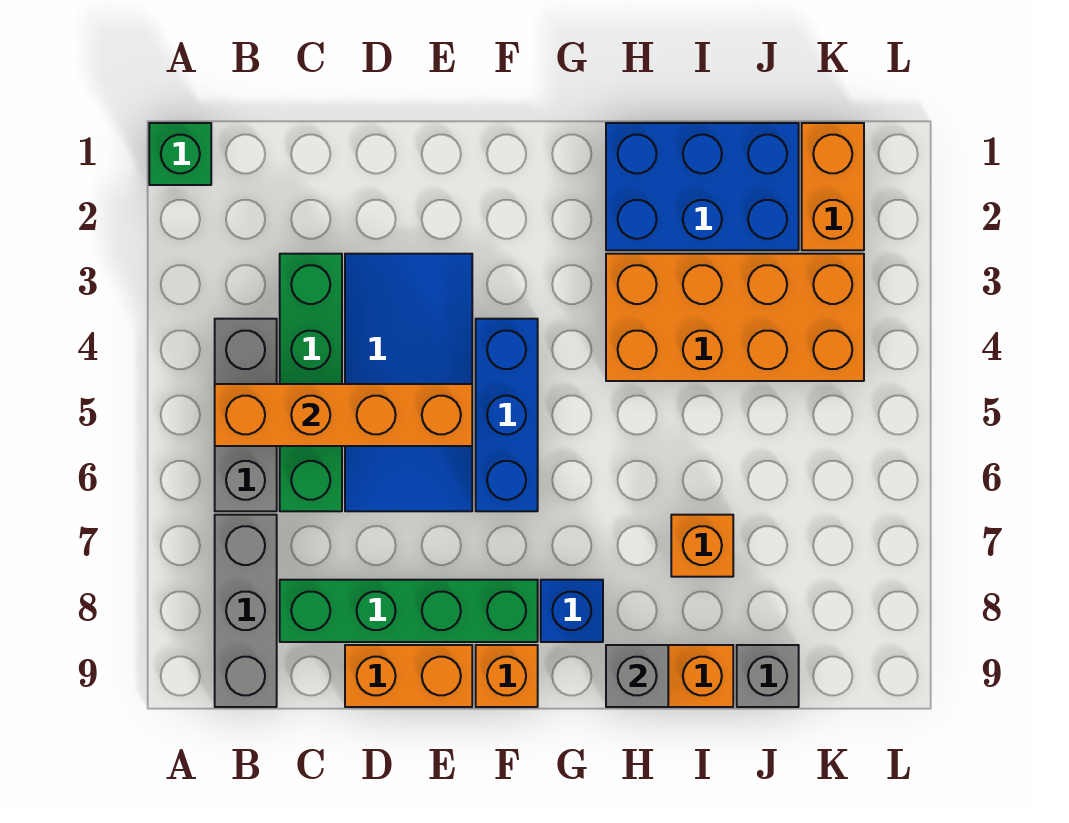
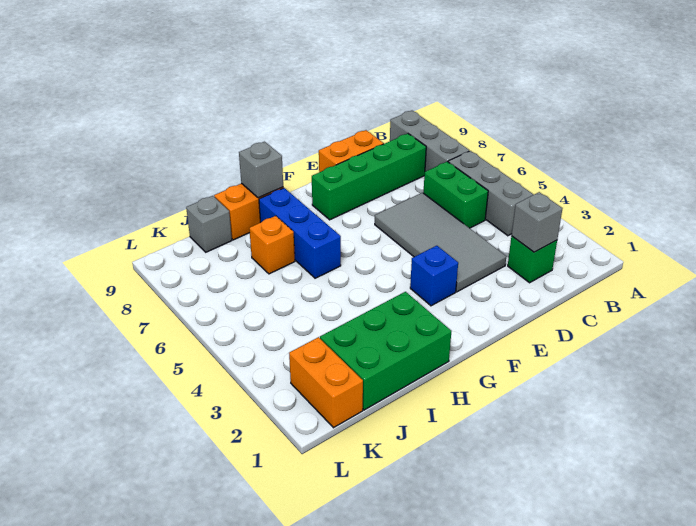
green brick A1 level 1 -> green brick C2 level 1
orange brick B5:E5 level 2 -> none
none -> grey brick C2 level 2
green brick C3:C6 level 1 -> green brick C5:C6 level 1
blue tile D3:E6 level 1 -> grey tile D3:E6 level 1
blue brick F4:F6 level 1 -> blue brick H6:H8 level 1
orange brick F9 level 1 -> none
blue brick G8 level 1 -> blue brick F3 level 1
blue brick H1:J2 level 1 -> green brick H1:J2 level 1
orange brick H3:K4 level 1 -> none

